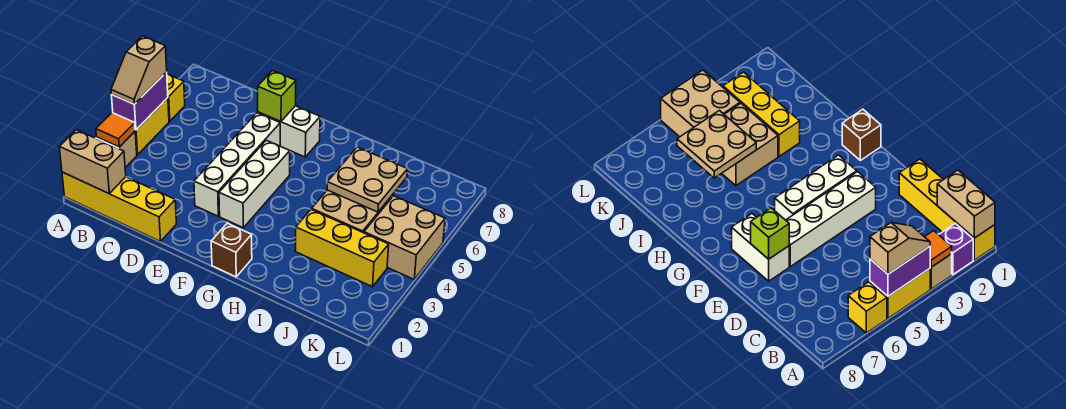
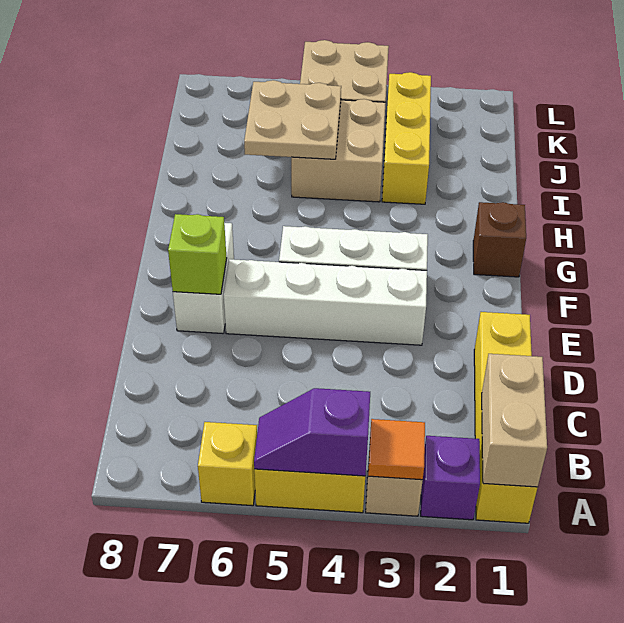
purple brick A4:A5 level 2 -> purple slope A4:A5 level 2 top 4
tan slope A4:A5 level 3 top 5 -> none

